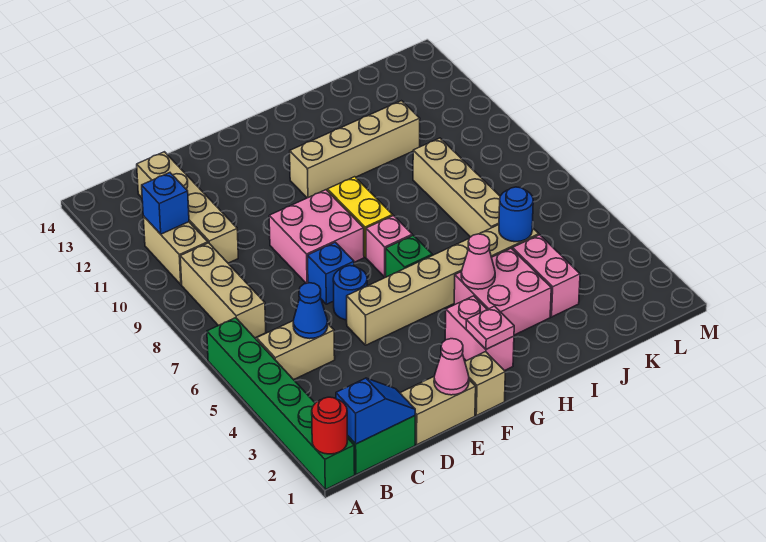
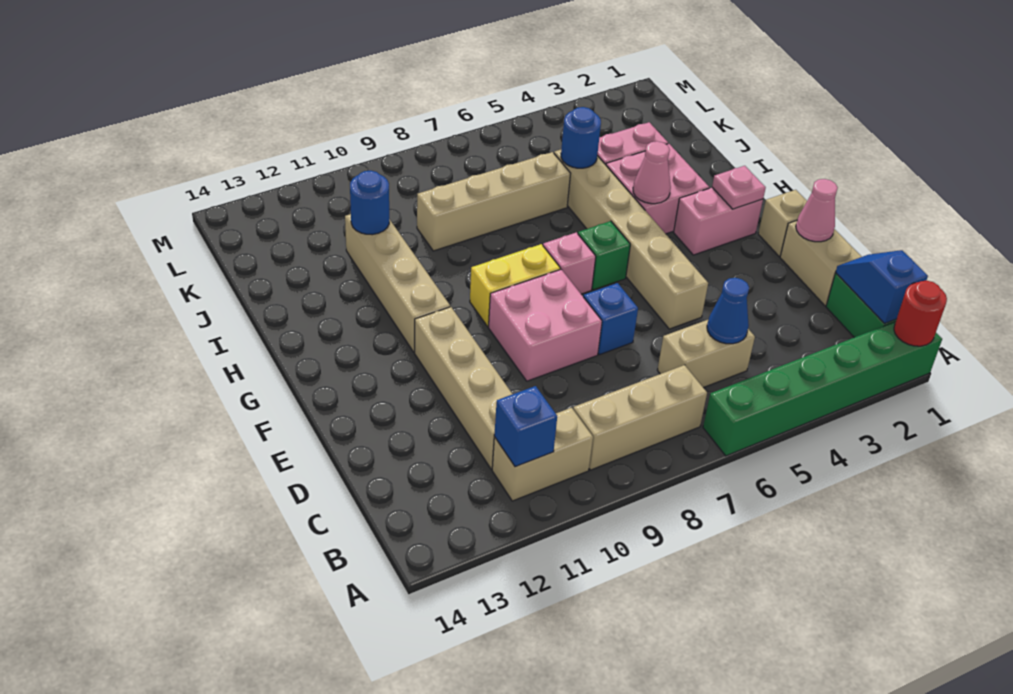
tan brick B5:C5 level 1 -> tan brick C5:C6 level 1
tan brick C10:C13 level 1 -> tan brick C11:F11 level 1
blue round brick E6 level 1 -> blue round brick J11 level 2

